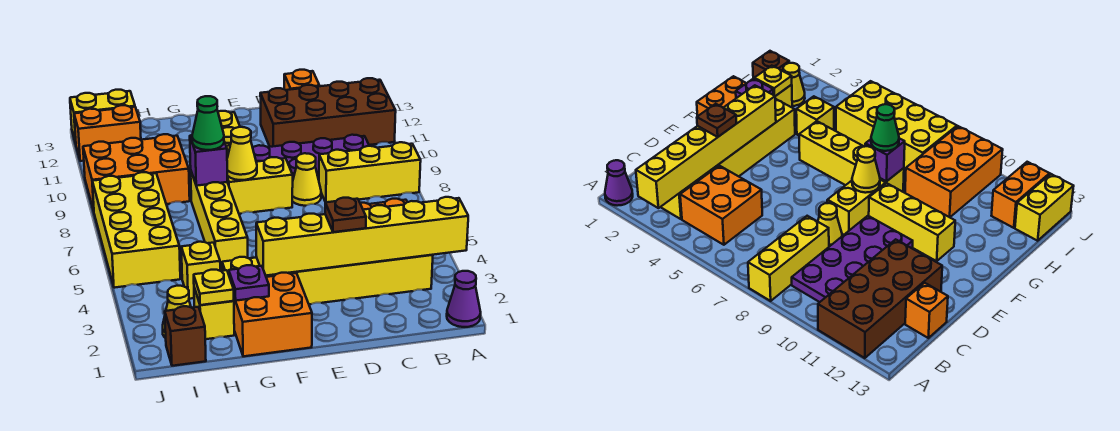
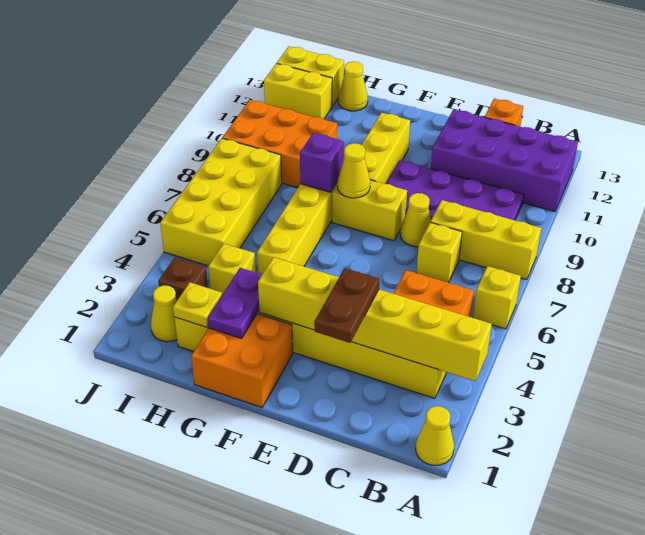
purple cone A1 level 1 -> yellow cone A1 level 1
none -> yellow brick A6 level 1
brown brick A11:D12 level 1 -> purple brick A11:D12 level 1
none -> yellow brick C7 level 1
brown plate D3 level 3 -> brown plate D2:D3 level 3
purple plate G2 level 2 -> purple plate G2:G3 level 2
green cone G8 level 3 -> none
none -> yellow cone H13 level 1
brown brick I1 level 1 -> brown brick I3 level 1
orange brick I12:J12 level 1 -> yellow brick I12:J12 level 1

